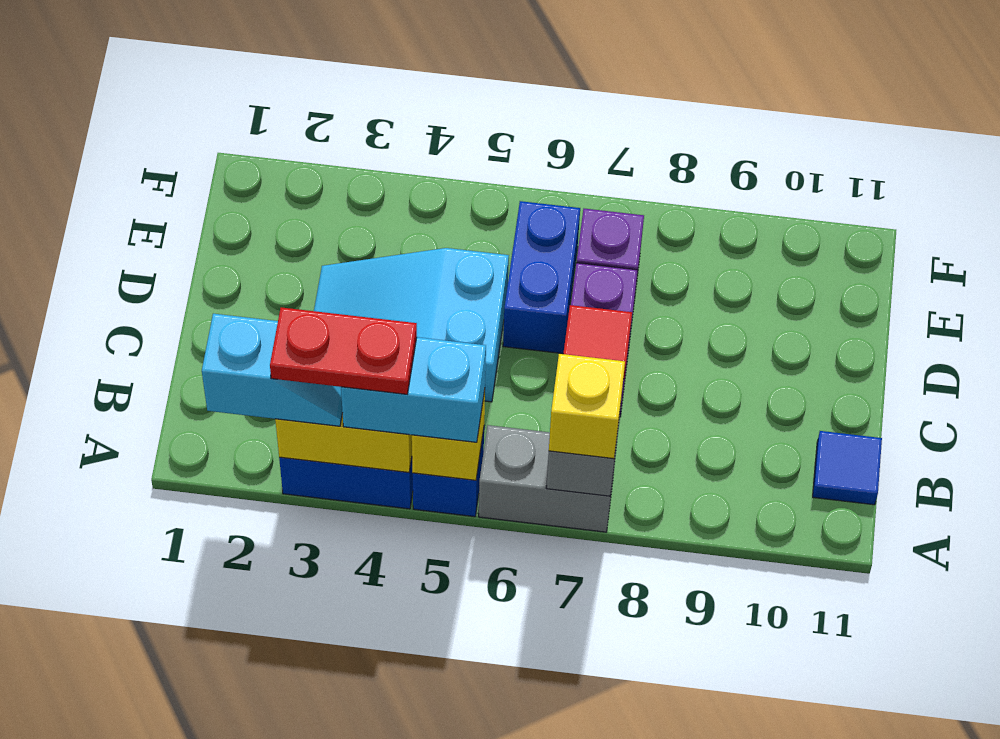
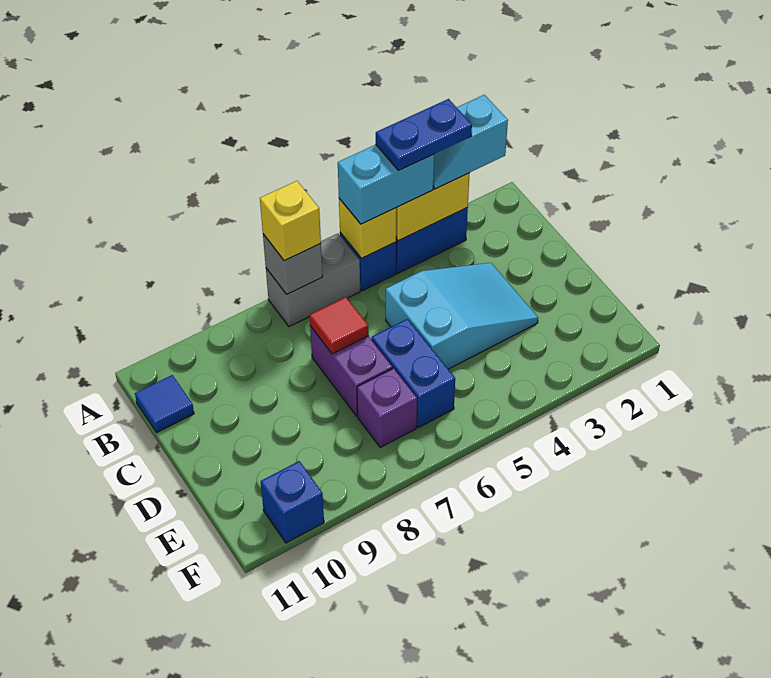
red plate A3:A4 level 4 -> blue plate A3:A4 level 4
none -> blue brick F10 level 1

